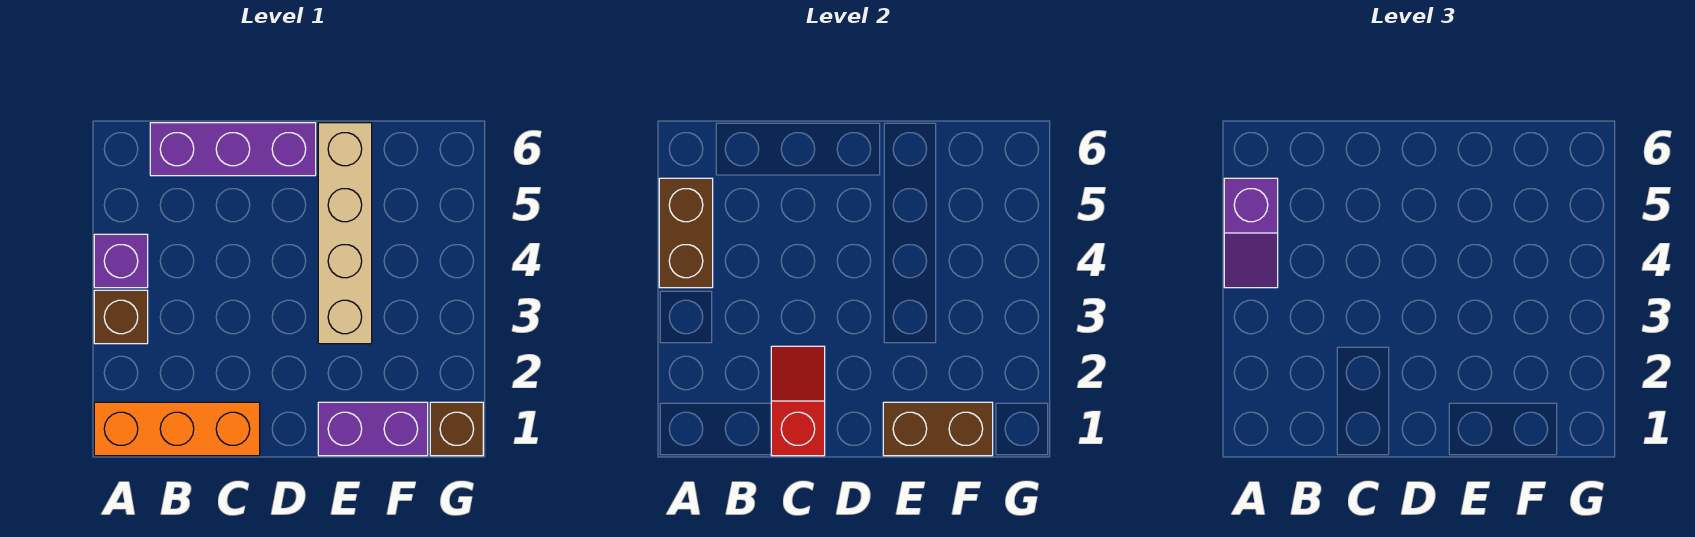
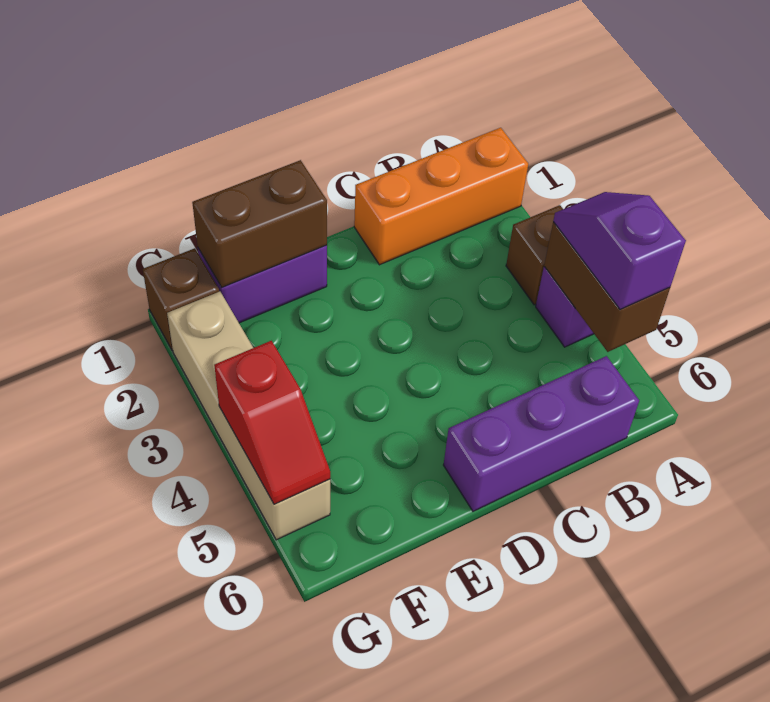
red slope C1:C2 level 2 top 1 -> red slope G4:G5 level 2 top 4
tan brick E3:E6 level 1 -> tan brick G2:G5 level 1

